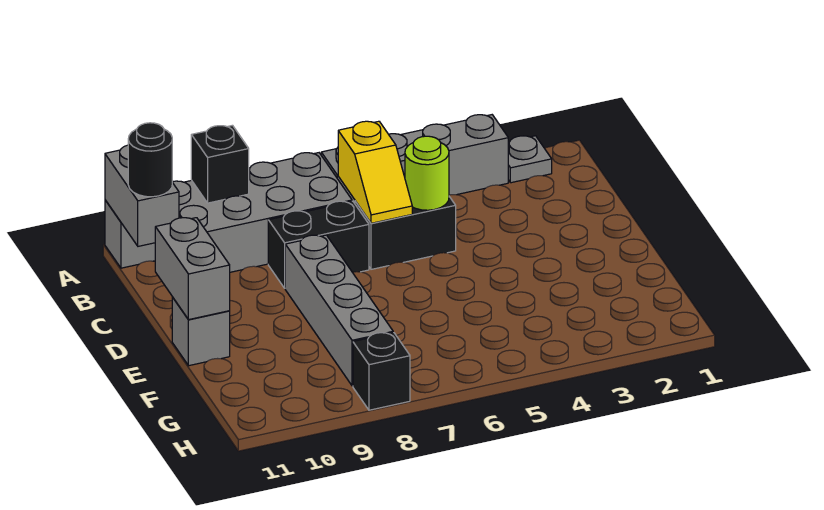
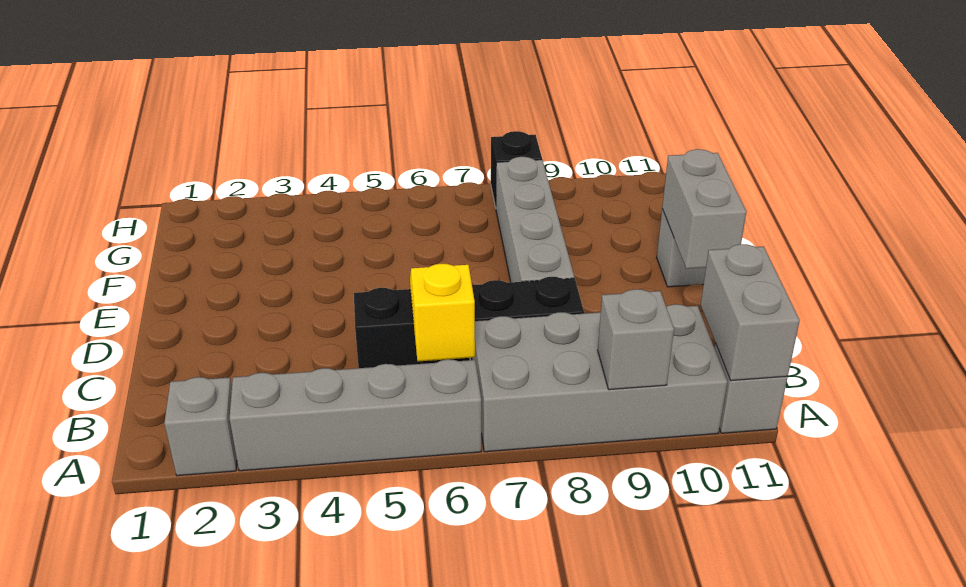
grey plate A2 level 1 -> grey brick A2 level 1
black brick A9 level 2 -> grey brick A9 level 2
black round brick B11 level 3 -> none
lime round brick C5 level 2 -> none

